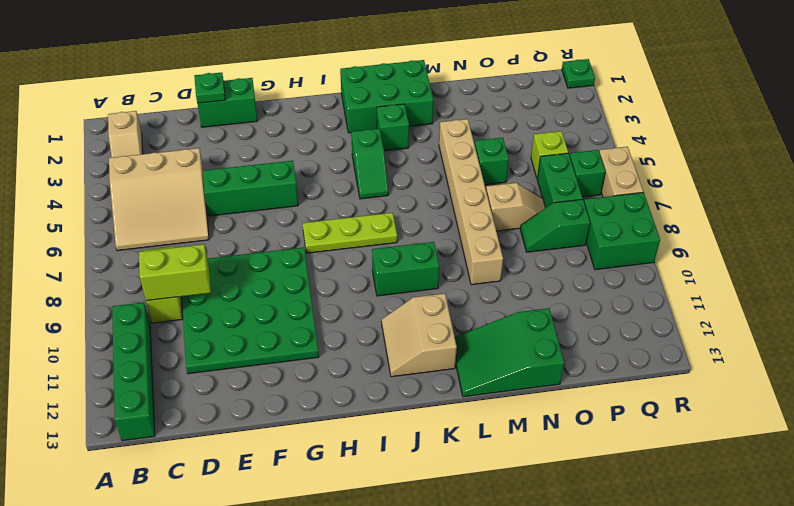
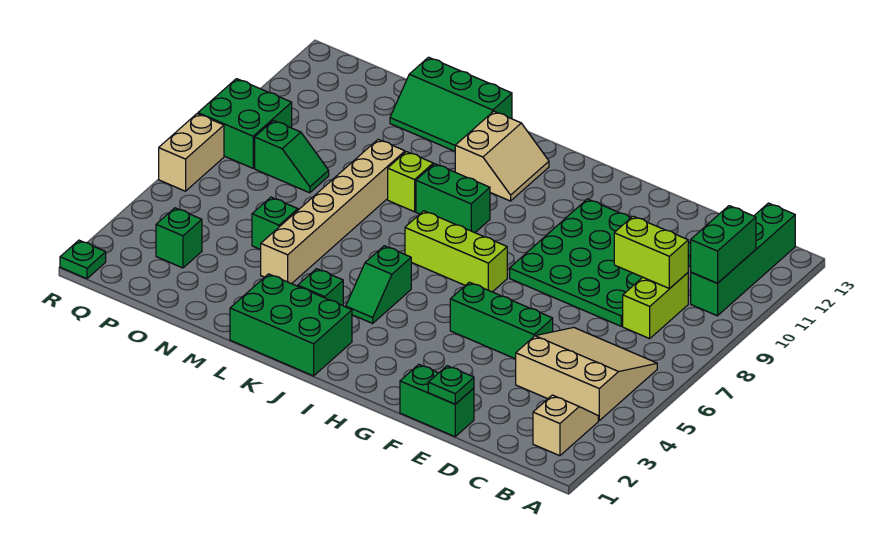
lime plate H7:J7 level 1 -> lime brick H7:J7 level 1
green slope J4:J5 level 1 top 4 -> green slope J4:J5 level 1 top 5
green slope L12:N13 level 1 top N -> green slope L12:N13 level 1 top 13
tan slope N7:O7 level 1 top N -> none
lime brick P5 level 1 -> lime brick L9 level 1
green brick P6:P7 level 1 -> green brick B10:B11 level 2
green brick Q6 level 1 -> green brick P3 level 1

